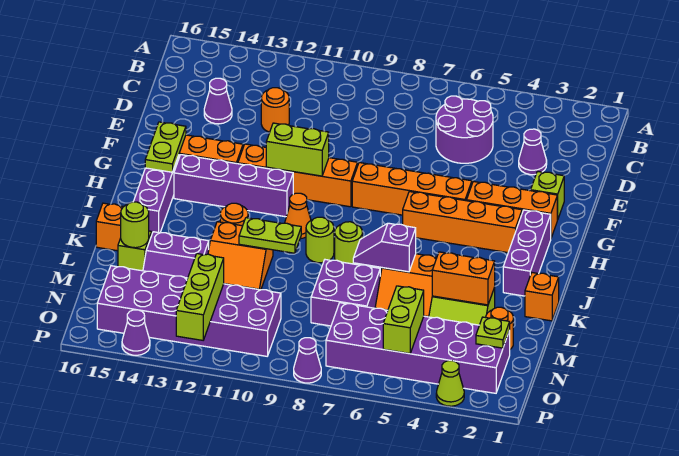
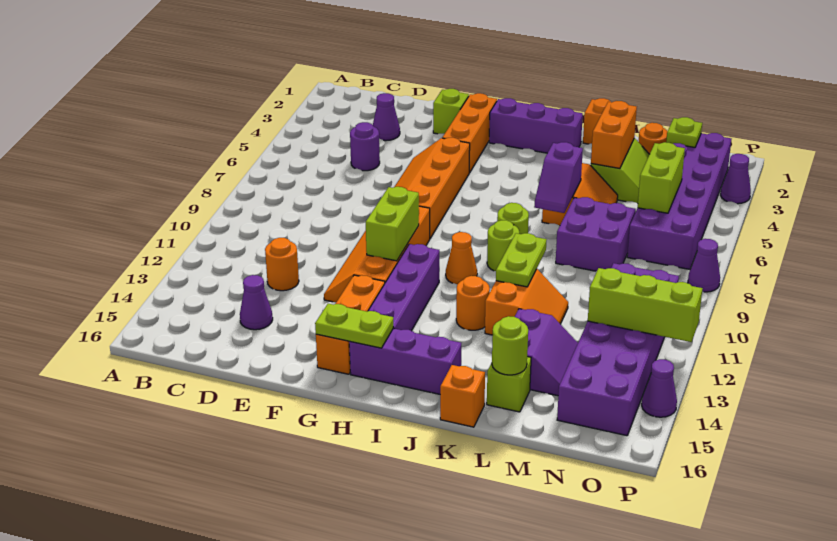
purple round brick C5:D6 level 1 -> purple round brick D5 level 1
orange brick H3:H6 level 1 -> none
lime brick N5:O5 level 2 -> lime brick N5:N6 level 2
lime cone P3 level 1 -> purple cone P3 level 1

